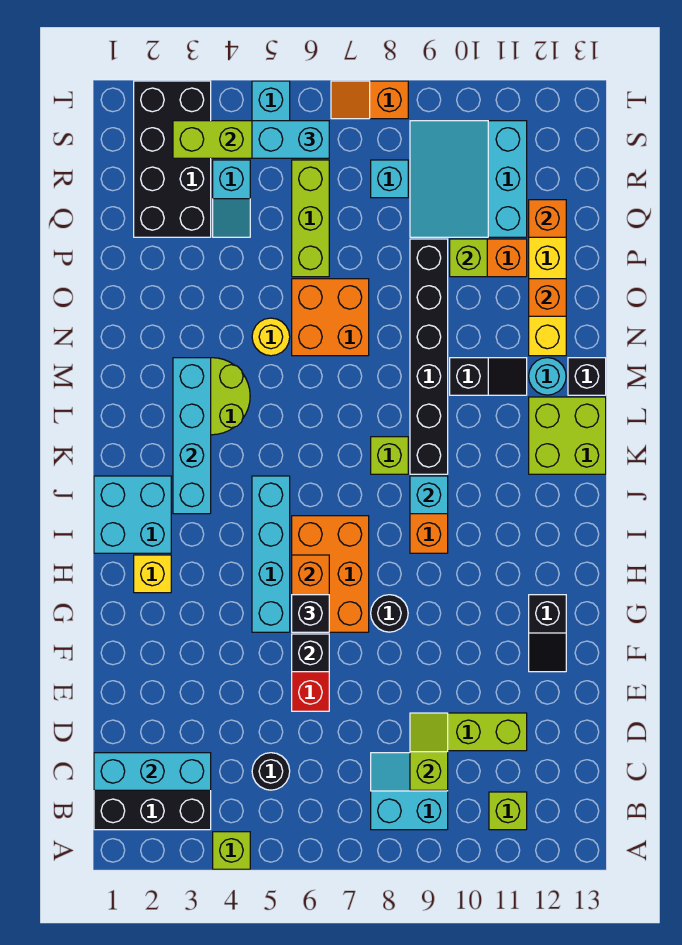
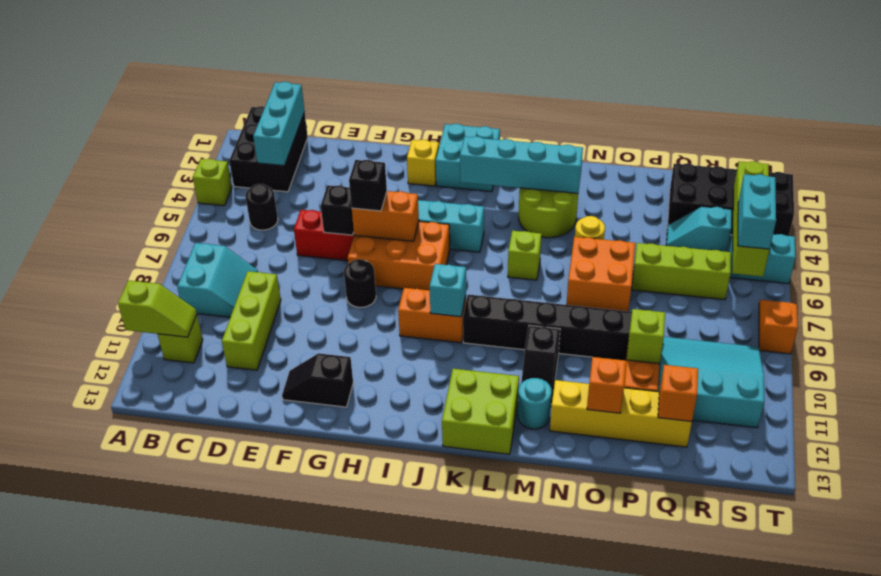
lime slope C9:D9 level 2 top C -> lime slope A11:B11 level 2 top A
lime brick K8 level 1 -> lime brick L6 level 1
black brick M13 level 1 -> none
cyan brick R8 level 1 -> none

